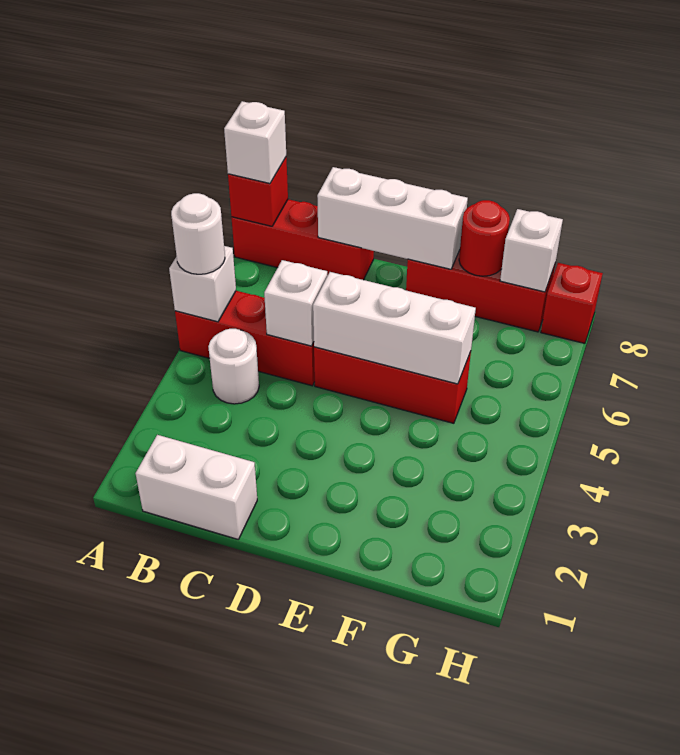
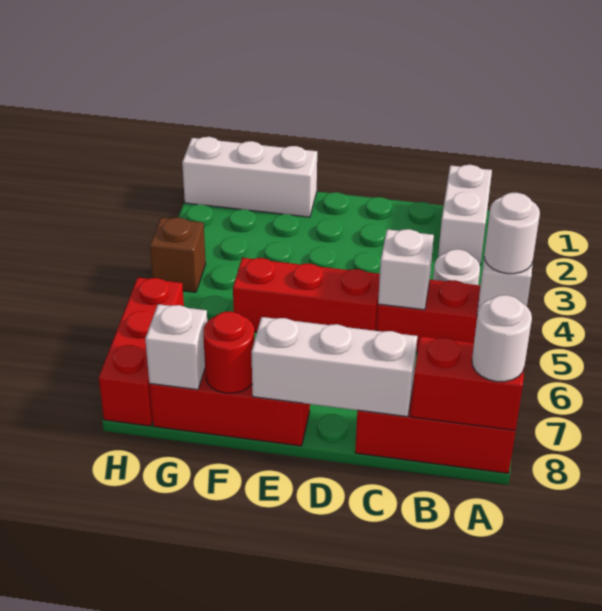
red brick A8 level 2 -> red brick A8:B8 level 2
white brick A8 level 3 -> white round brick A8 level 3
white brick B1:C1 level 1 -> white brick B1:B2 level 1
white brick D5:F5 level 2 -> white brick F1:H1 level 1
none -> brown brick H4 level 1
red brick H8 level 1 -> red brick H6:H8 level 1

